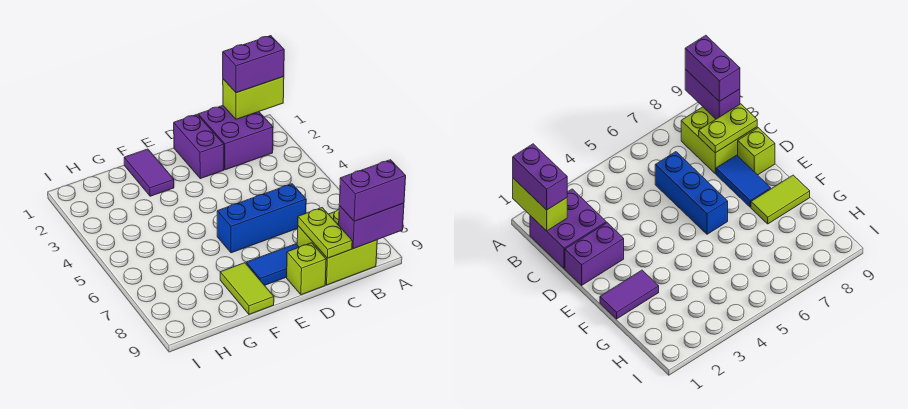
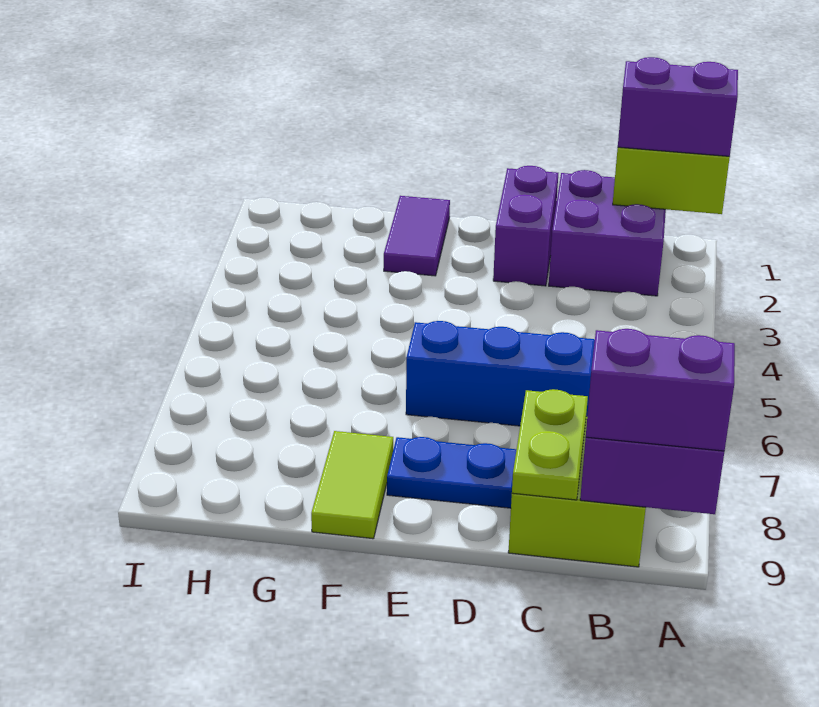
blue tile D8:E8 level 1 -> blue plate D8:E8 level 1
lime brick D9 level 1 -> none

